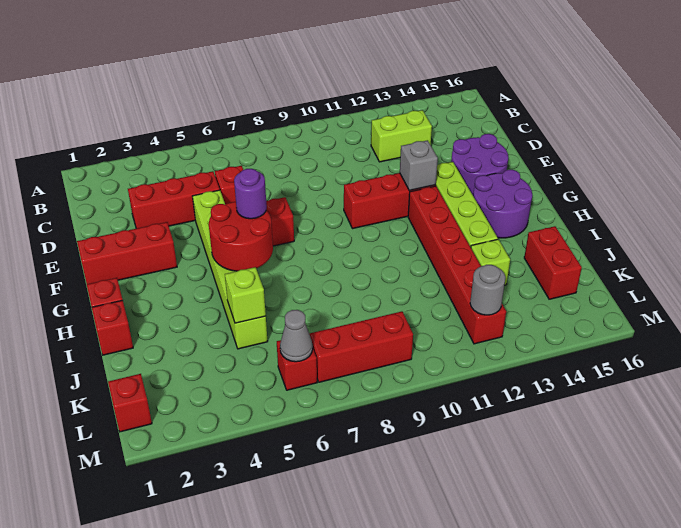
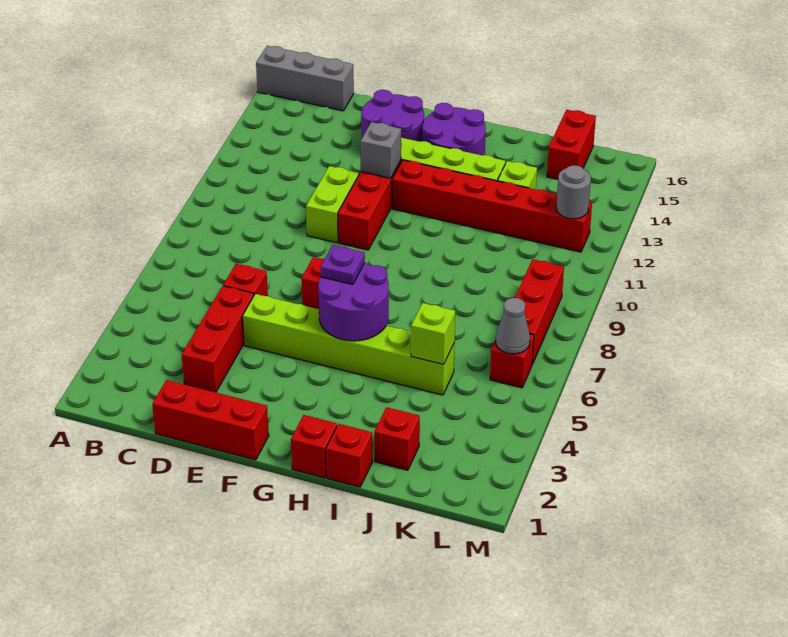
none -> grey brick A16:C16 level 1
lime brick C12:C13 level 1 -> lime brick E10:E11 level 1
red brick F1:F3 level 1 -> red brick D1:F1 level 1
red round brick G5:H6 level 2 -> purple round brick G5:H6 level 2
purple round brick G6 level 3 -> purple plate G6 level 3
red brick J15:K15 level 1 -> red brick K15:K16 level 1
red brick L1 level 1 -> red brick J2 level 1

